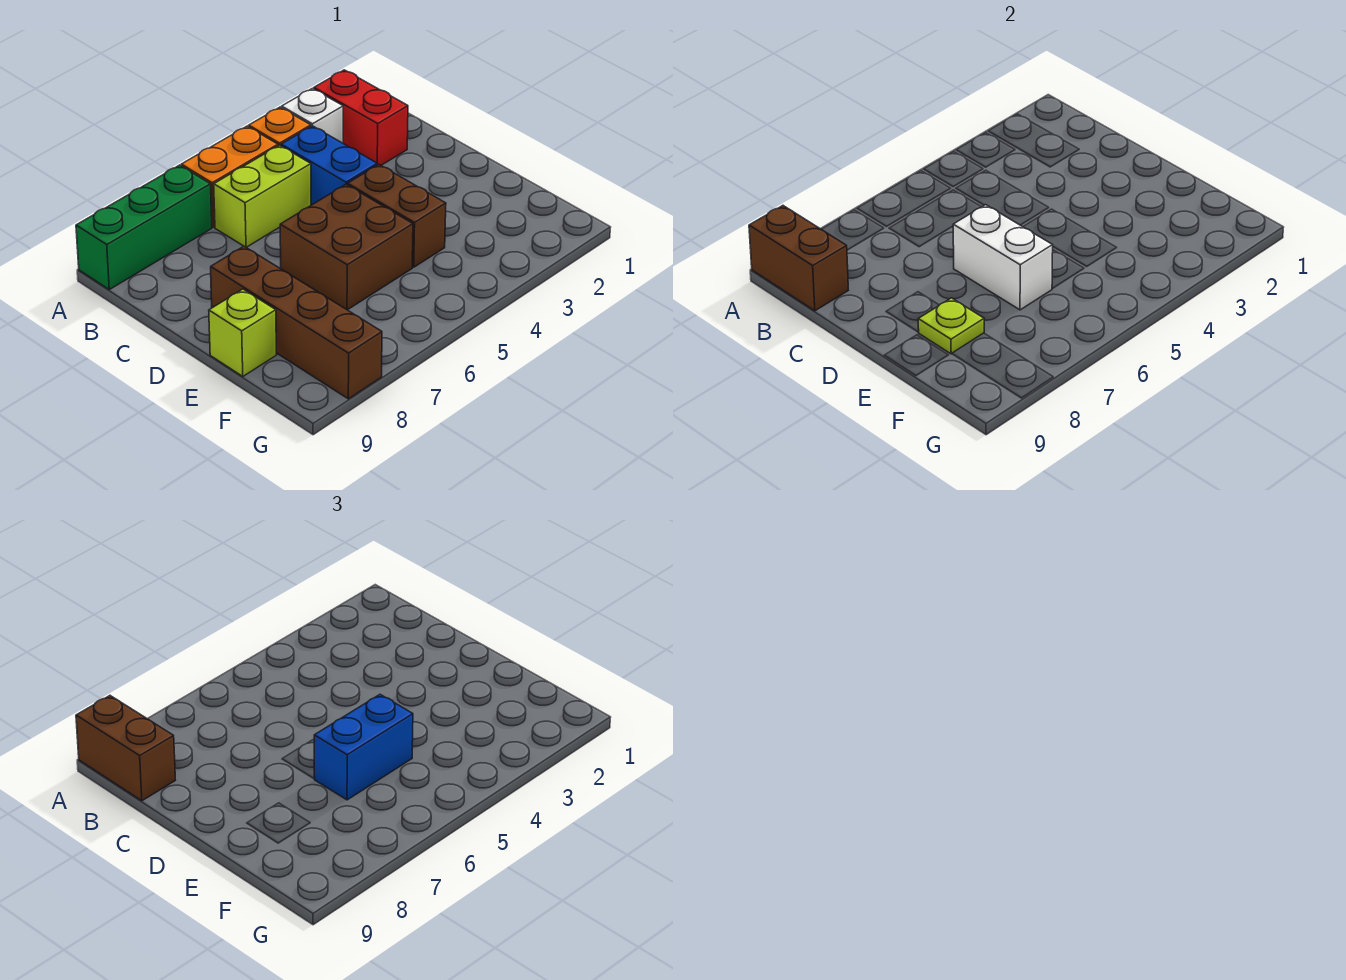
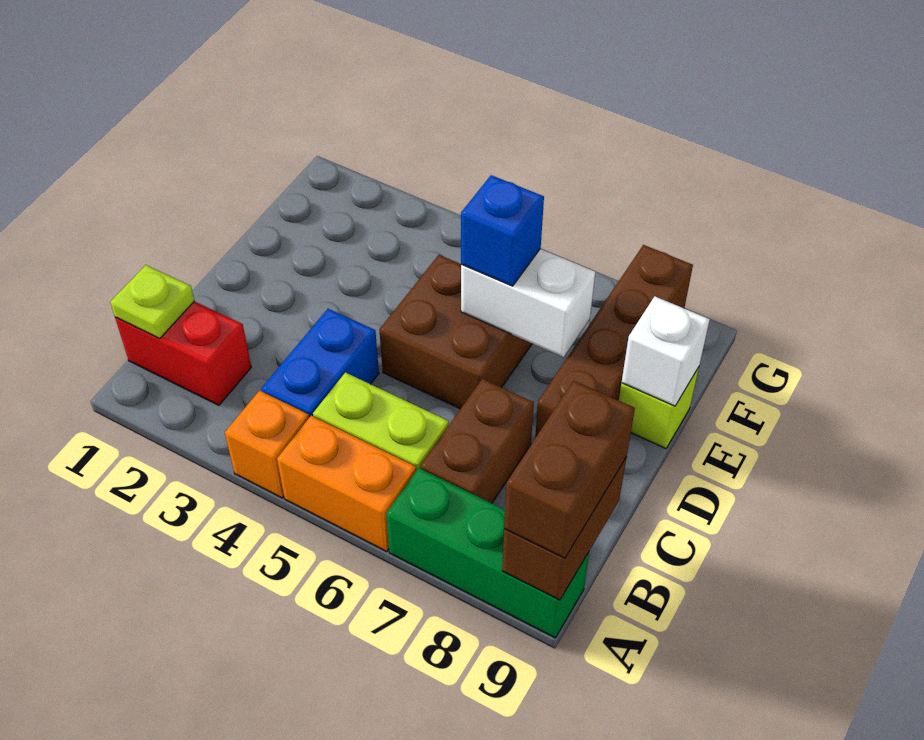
red brick A2:B2 level 1 -> red brick B1:B2 level 1
white brick A3 level 1 -> white brick E9 level 2
brown brick D4:E4 level 1 -> brown brick B7:C7 level 1
white brick D6:E6 level 2 -> white brick E6:E7 level 2
blue brick E5:E6 level 3 -> blue brick E6 level 3
lime plate E8 level 2 -> lime plate B1 level 2

